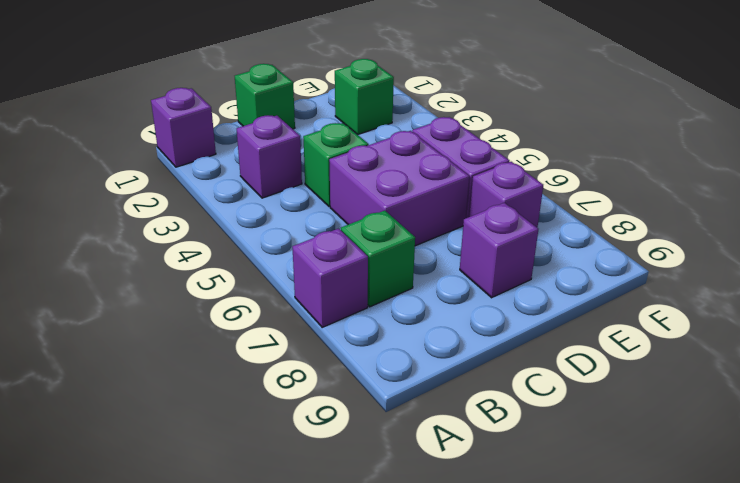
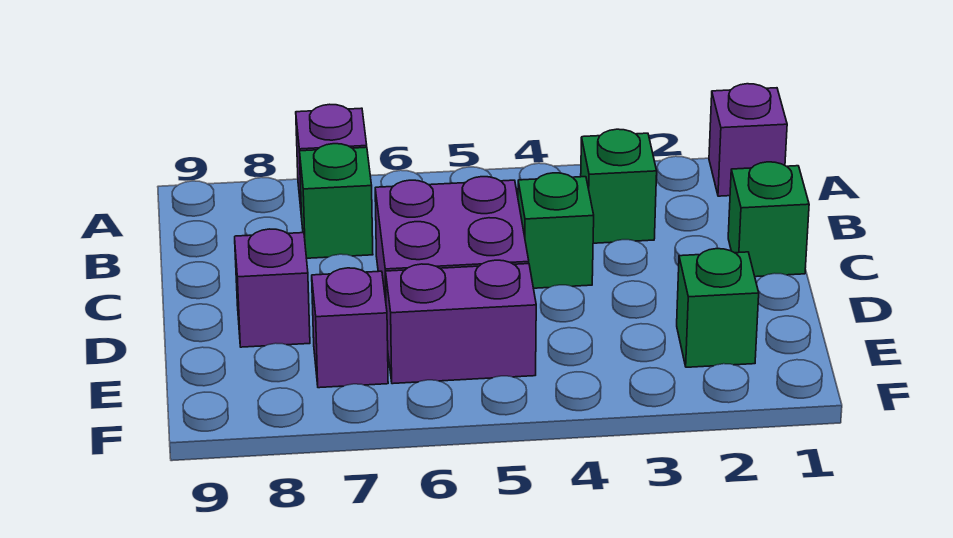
purple brick B3 level 1 -> green brick B3 level 1

